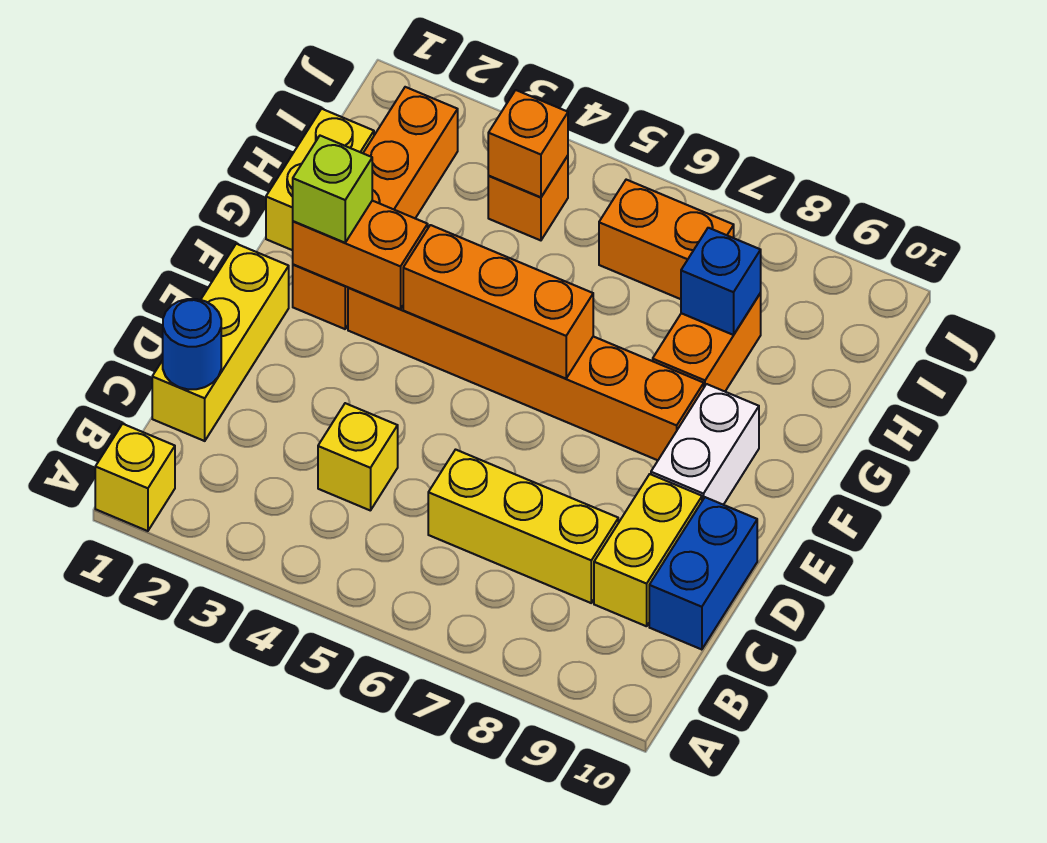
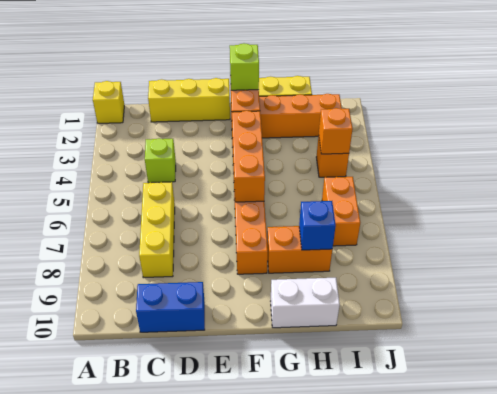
blue round brick C1 level 2 -> none
yellow brick C4 level 1 -> lime brick C4 level 1
yellow brick C9:D9 level 1 -> none
white brick E9:F9 level 1 -> white brick G10:H10 level 1

